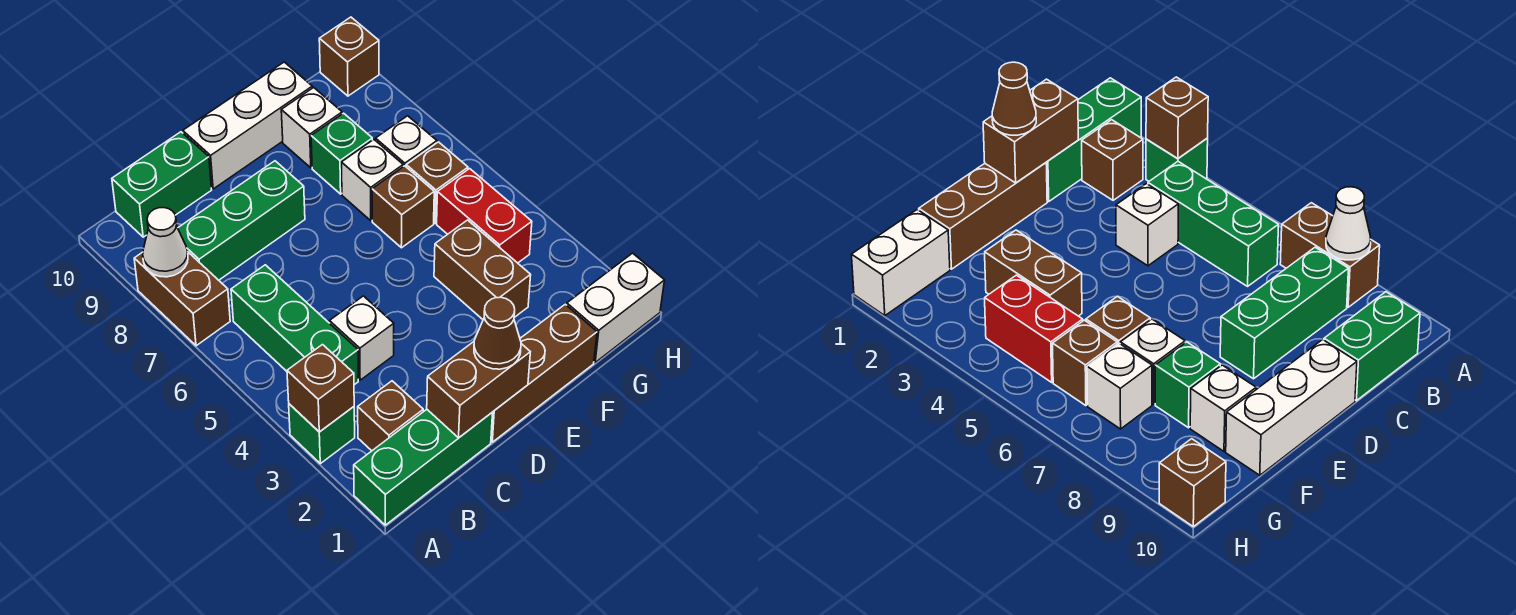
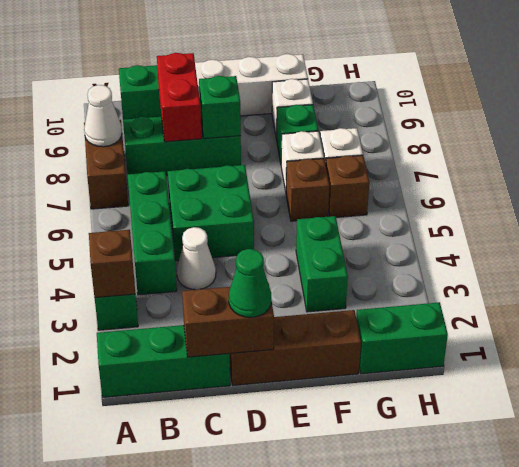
brown brick B2 level 1 -> none
white brick C4 level 1 -> white cone C4 level 1
none -> green brick C5:D6 level 1
brown cone D1 level 3 -> green cone D1 level 3
none -> green brick D8 level 2
brown brick F3:F4 level 1 -> green brick F3:F4 level 1
white brick G1:H1 level 1 -> green brick G1:H1 level 1
red brick G4:G5 level 1 -> red brick C8:C9 level 2
brown brick H10 level 1 -> none

